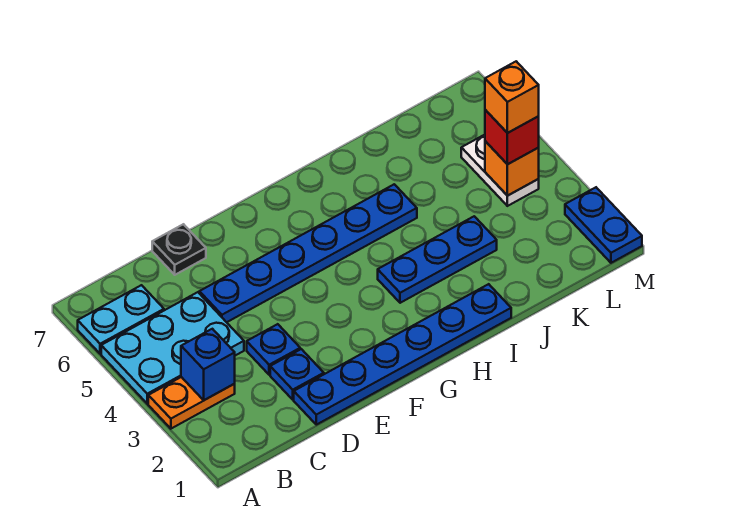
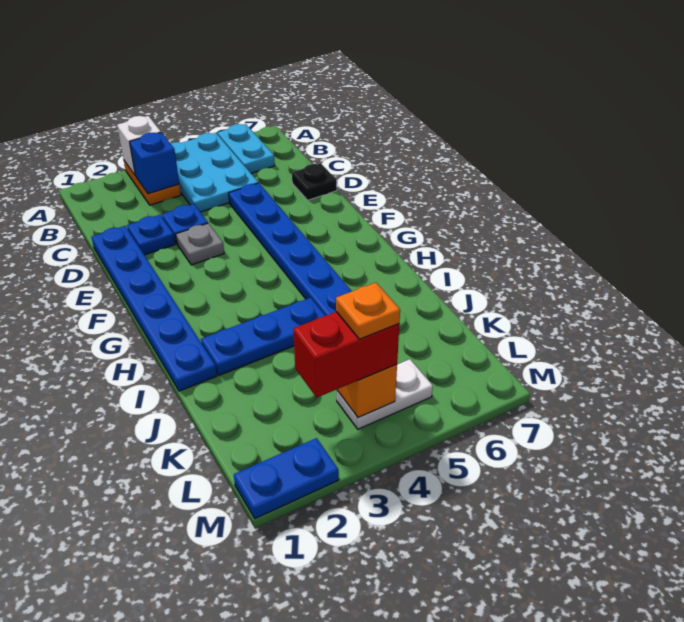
none -> white brick A3 level 2
none -> grey plate E3 level 1
blue plate H3:J3 level 1 -> blue plate I2:I4 level 1
red brick L4 level 3 -> red brick L3:L4 level 3
orange brick L4 level 4 -> orange plate L4 level 4

